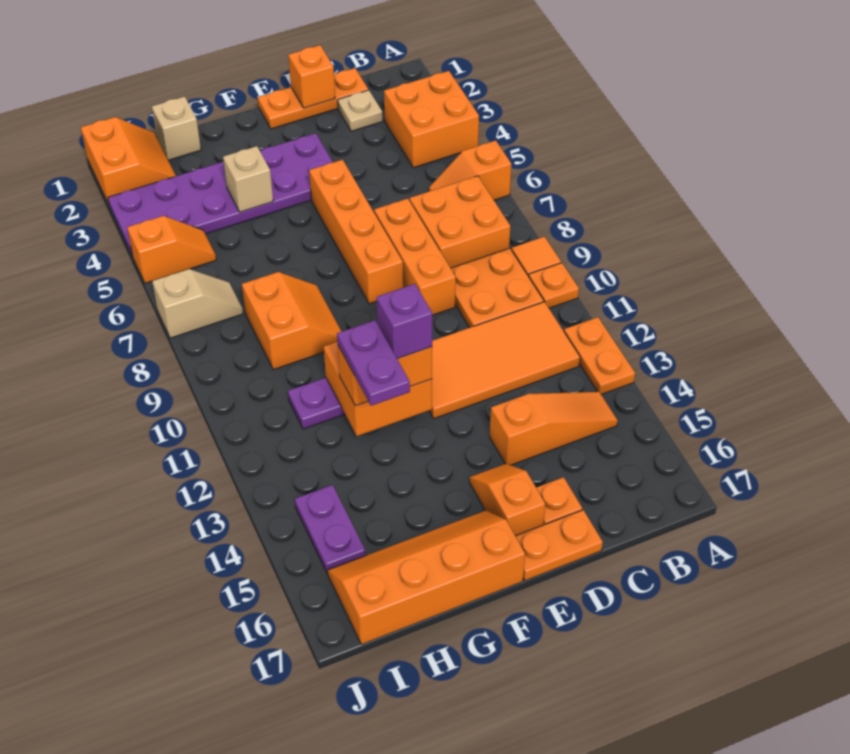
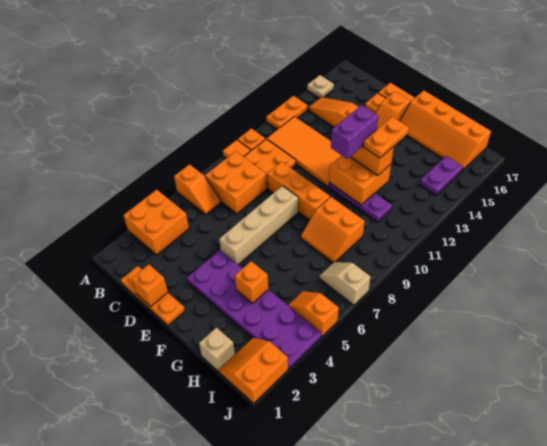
tan plate C2 level 1 -> tan plate A15 level 1
orange brick D7:D9 level 1 -> orange brick D9:F9 level 1
orange brick E5:E8 level 1 -> tan brick E5:E8 level 1
purple brick F12 level 4 -> purple brick F11:F12 level 4
tan brick G4 level 2 -> orange brick G4 level 2
orange slope G8:H9 level 1 top H -> orange slope G8:H9 level 1 top 9
purple plate G12:G13 level 4 -> orange plate G12:G13 level 4

